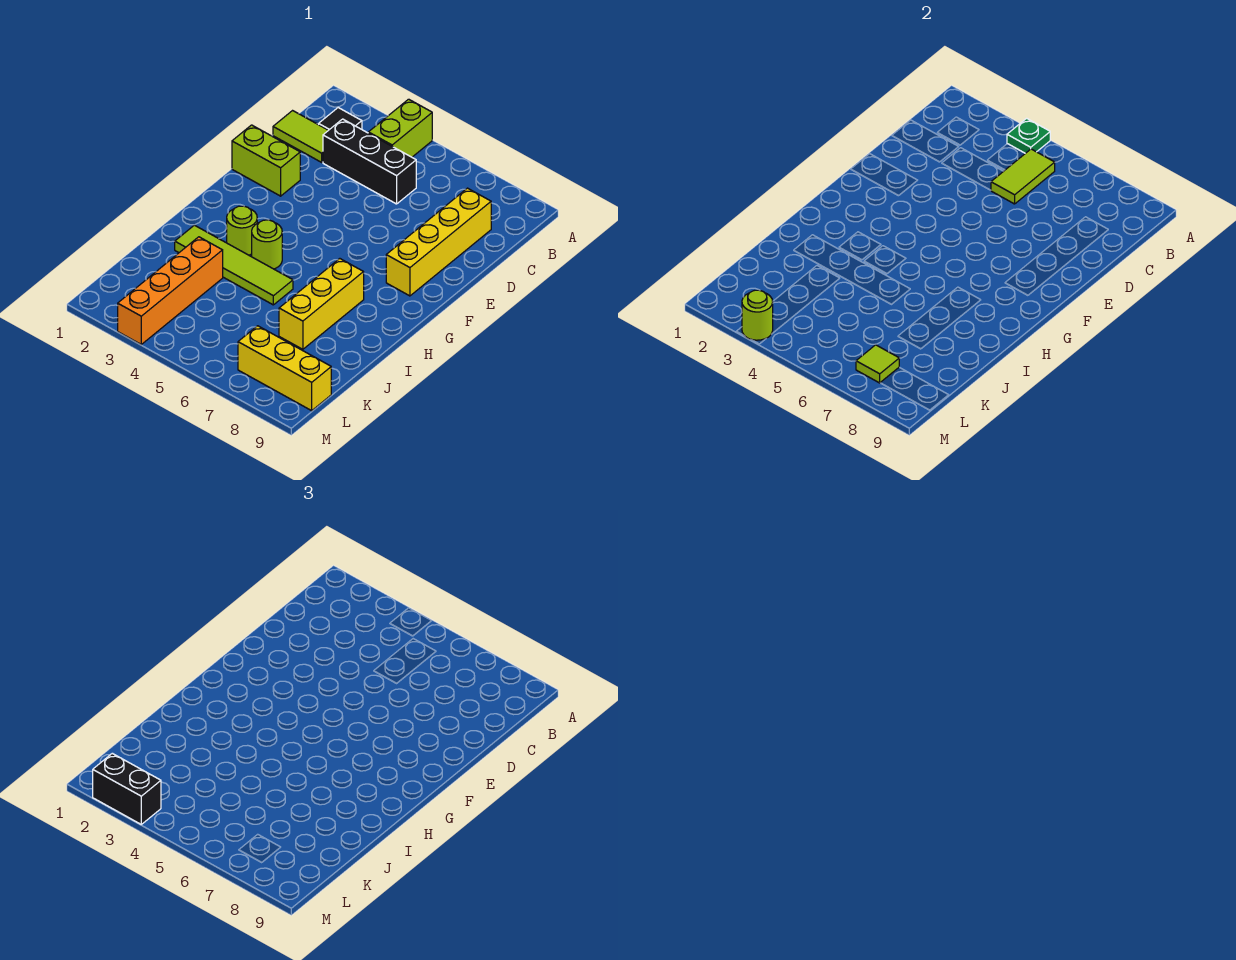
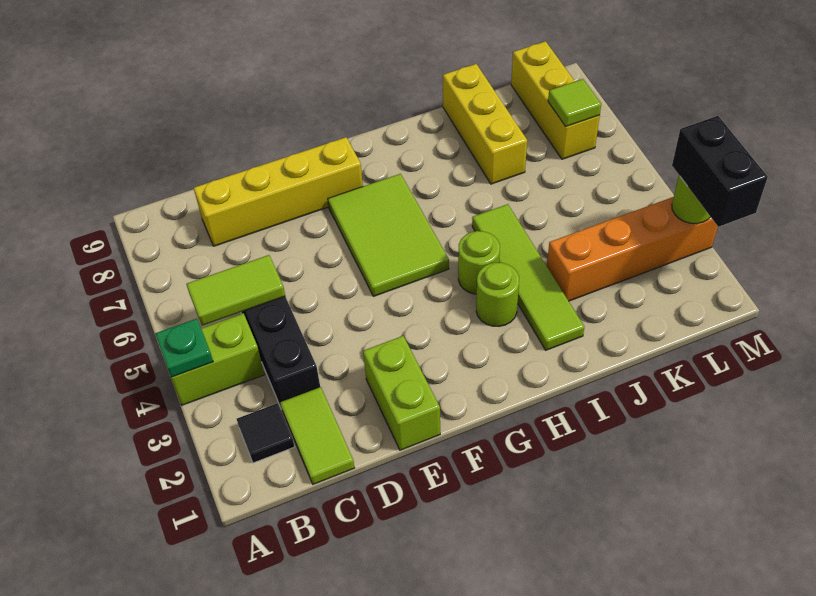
none -> lime tile F5:G7 level 1
yellow brick H7:J7 level 1 -> yellow brick J7:J9 level 1

